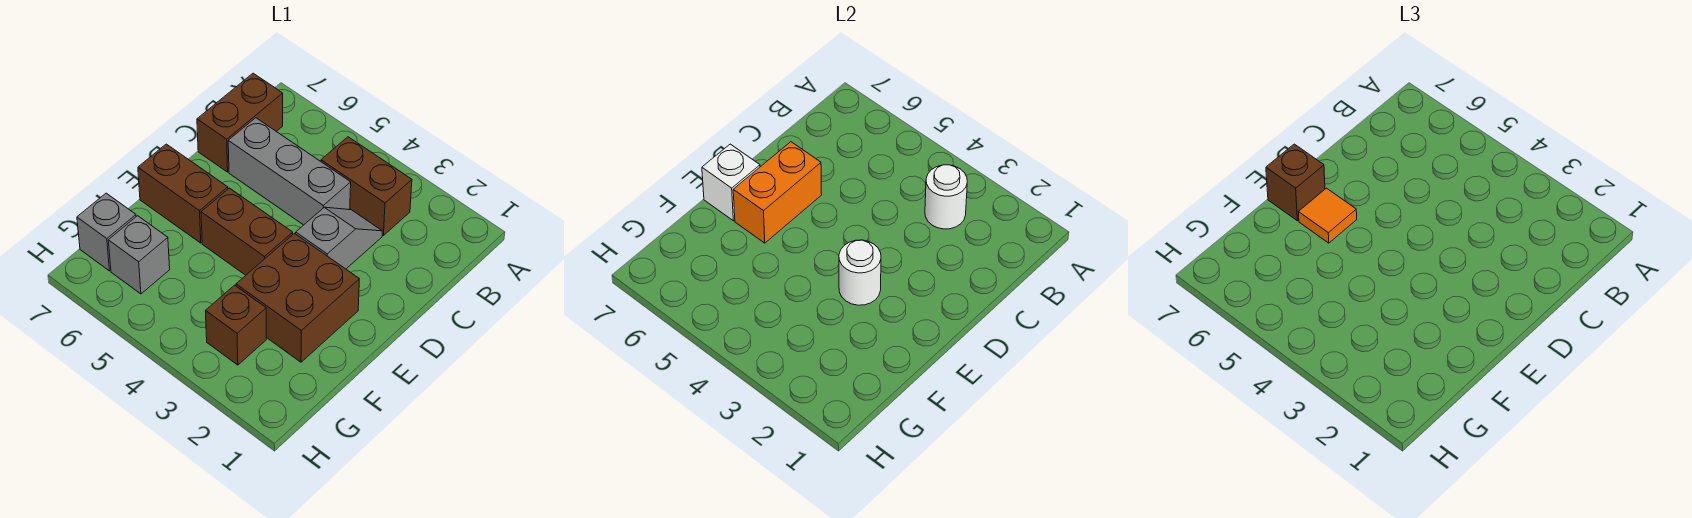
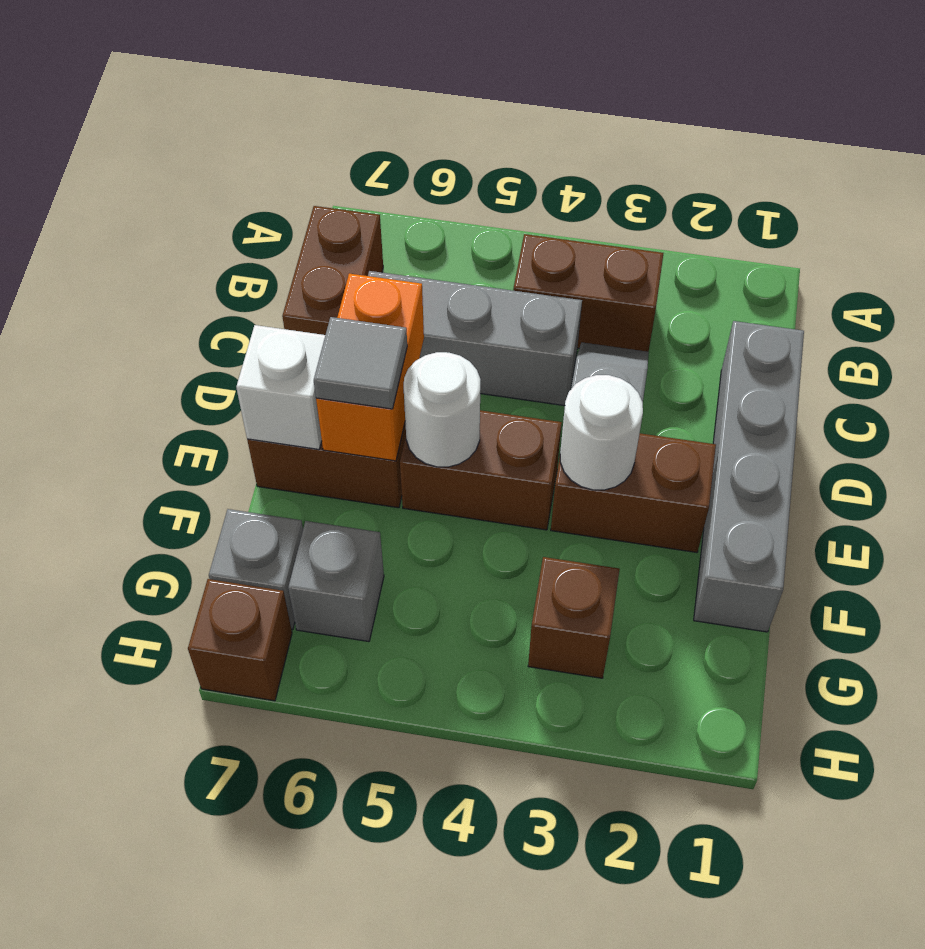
white round brick B3 level 2 -> white round brick E5 level 2
none -> grey brick C1:F1 level 1
brown brick E2:F3 level 1 -> brown brick E2:E3 level 1
orange tile E6 level 3 -> grey tile E6 level 3
brown brick E7 level 3 -> brown brick H7 level 1

